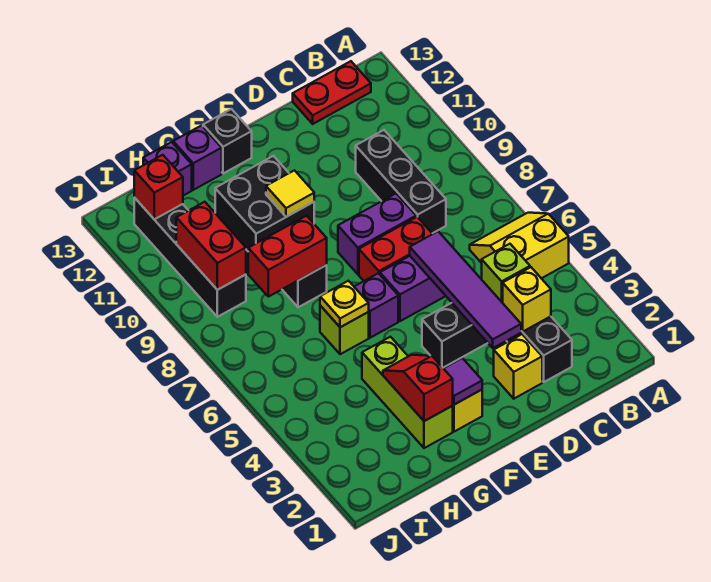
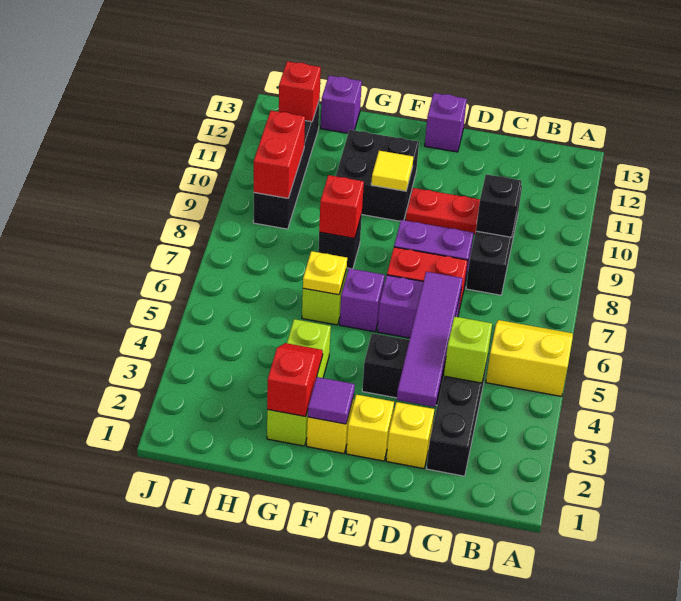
red plate B13:C13 level 1 -> red plate D10:E10 level 1
yellow brick C3 level 2 -> yellow brick E2 level 1
black brick F13 level 1 -> black brick C9 level 2
red brick G8:H8 level 2 -> red brick G8 level 2
purple brick G13 level 1 -> purple brick E13 level 1

